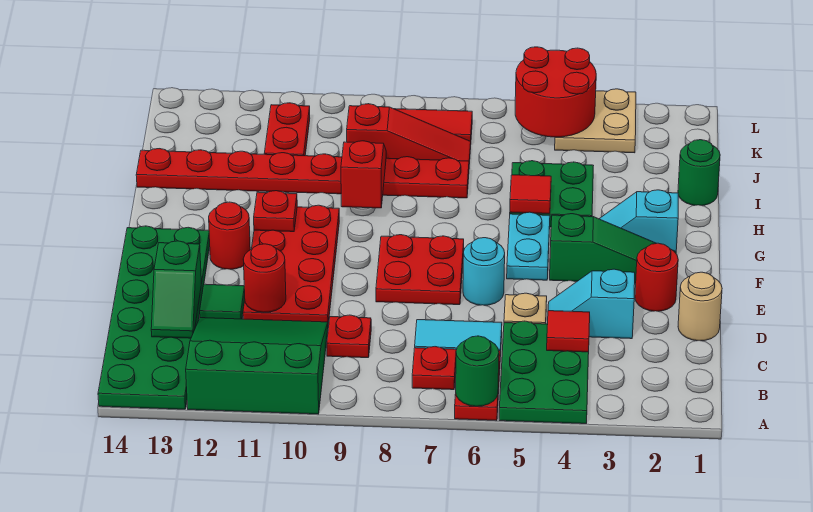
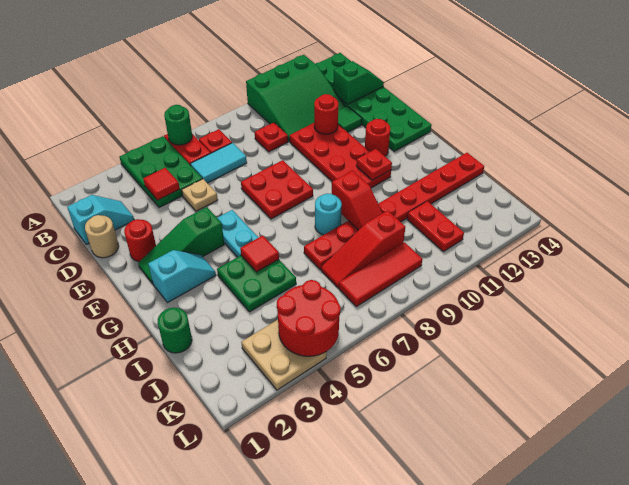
green slope C13:D13 level 2 top D -> green slope C13:C14 level 2 top 13
cyan slope D3:D4 level 1 top 3 -> cyan slope C1:C2 level 1 top 1
cyan round brick E6 level 1 -> cyan round brick H8 level 1

